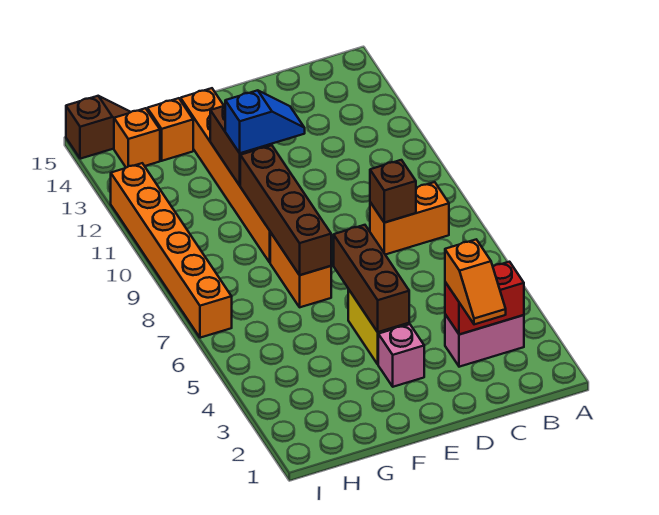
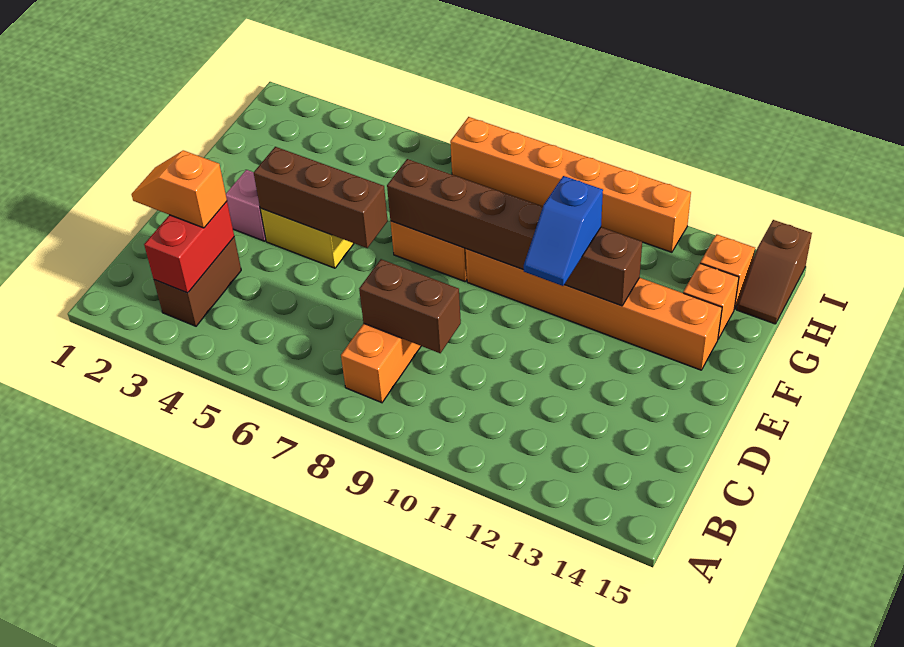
pink brick B3:C3 level 1 -> brown brick B3:C3 level 1
brown brick C8 level 2 -> brown brick C8:C9 level 2

